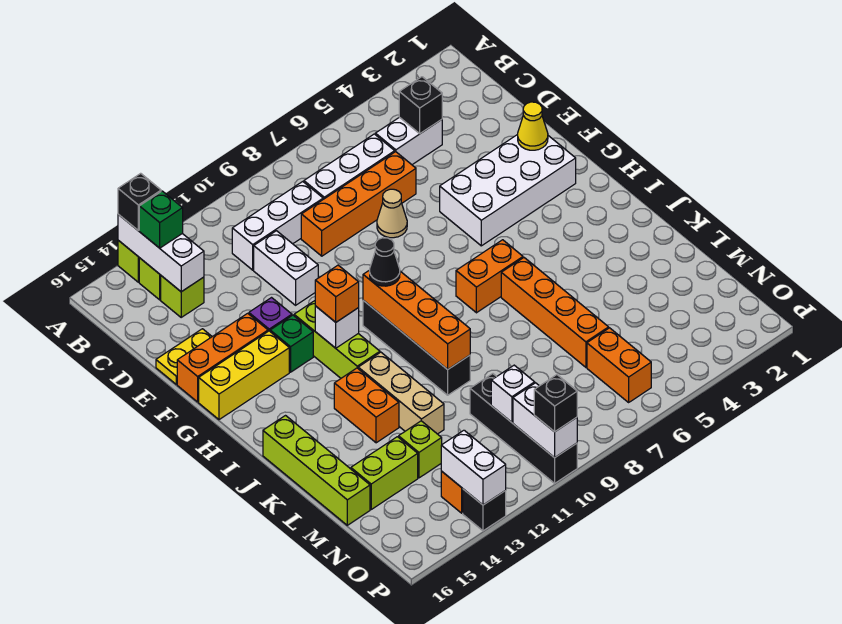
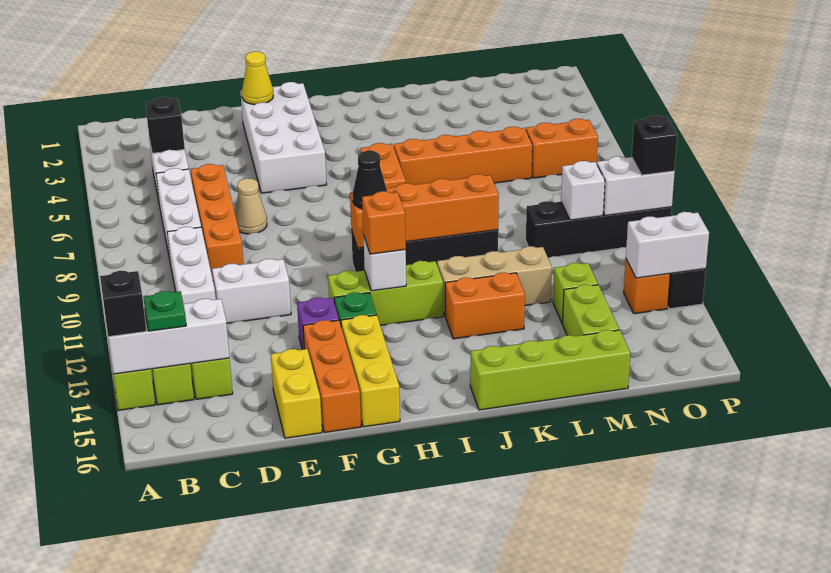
green brick B14 level 3 -> green plate B14 level 3
yellow plate E15:E16 level 1 -> yellow brick E15:E16 level 1

